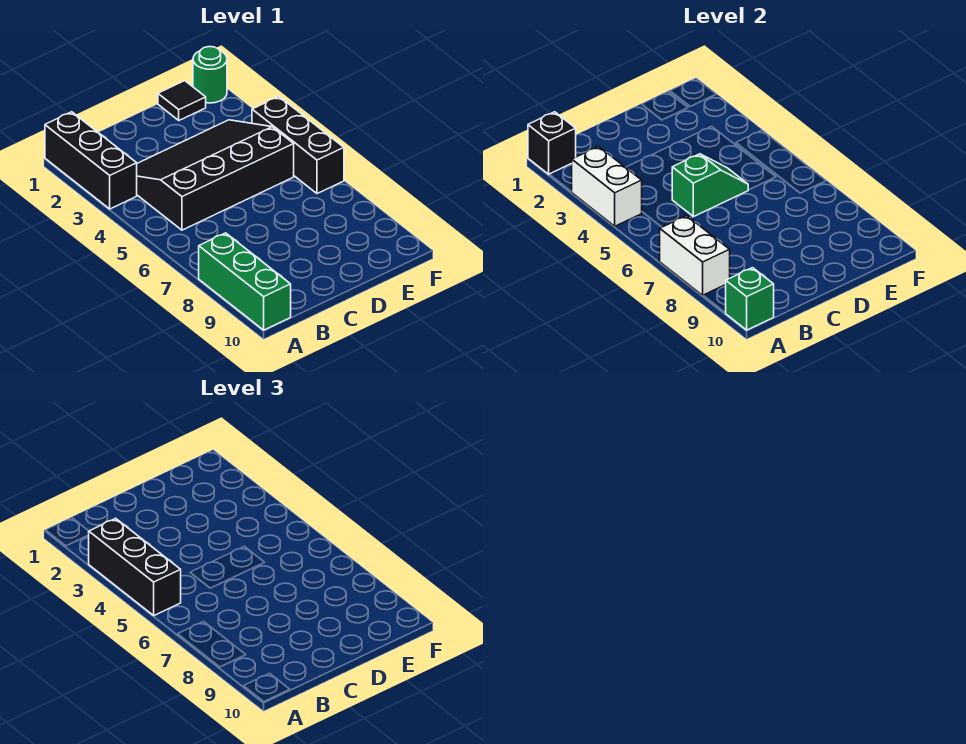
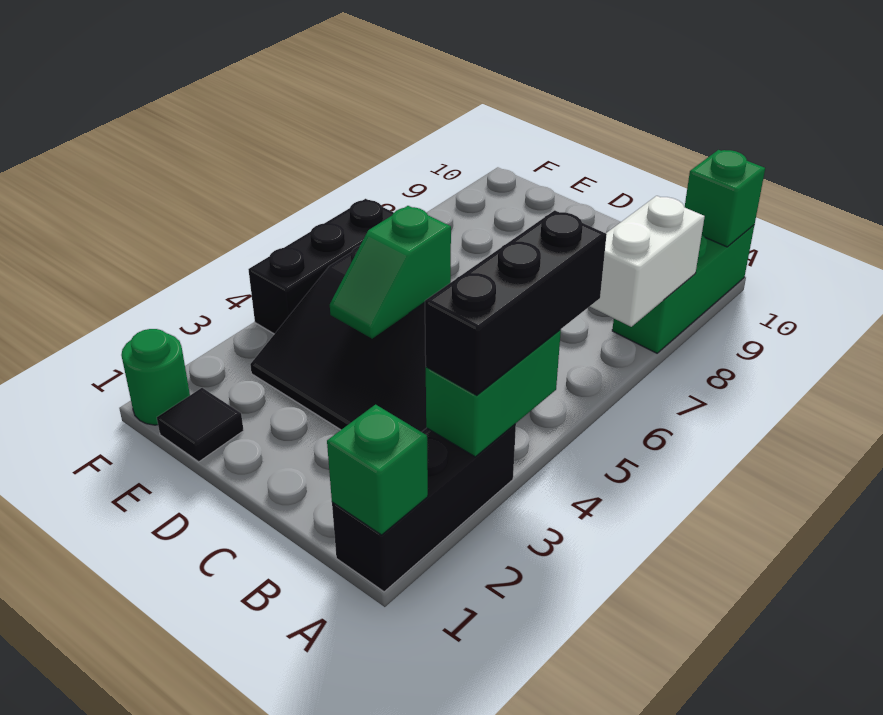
black brick A1 level 2 -> green brick A1 level 2
white brick A3:A4 level 2 -> green brick A3:A4 level 2
green slope C5:D5 level 2 top C -> green slope D4:D5 level 2 top 5

